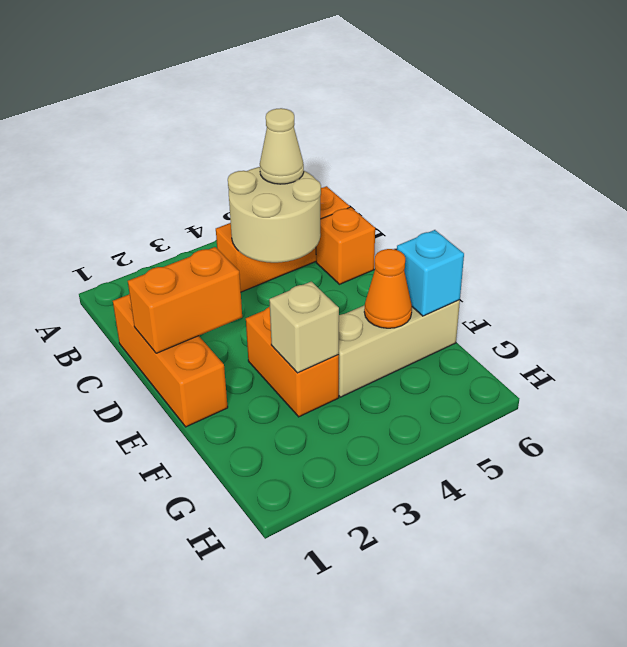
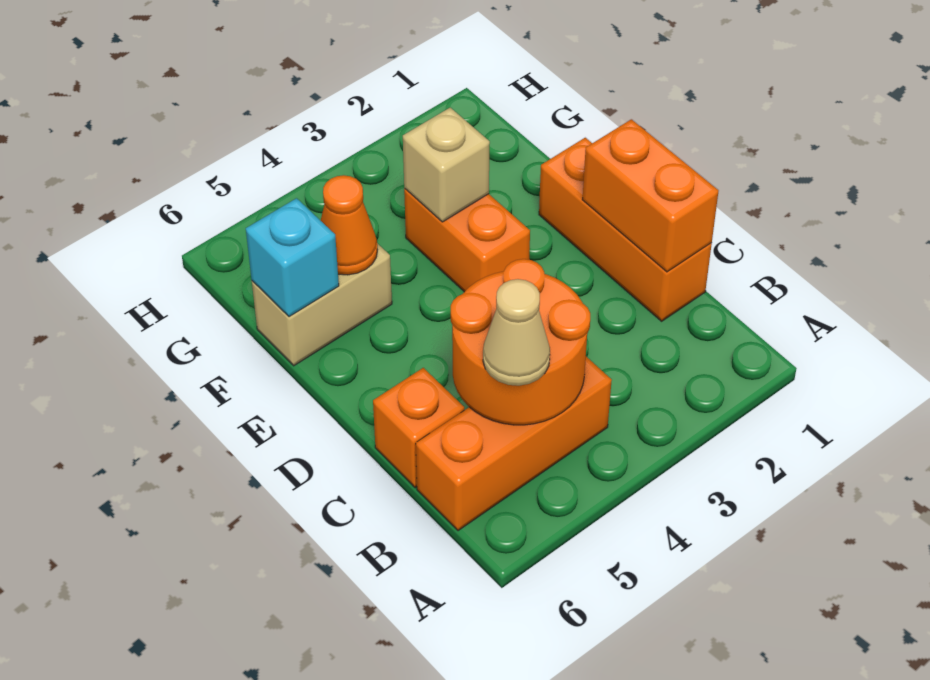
tan round brick B4:C5 level 2 -> orange round brick B4:C5 level 2
orange brick D1:D2 level 2 -> orange brick C1:D1 level 2
tan brick F4:F6 level 1 -> tan brick F5:F6 level 1

